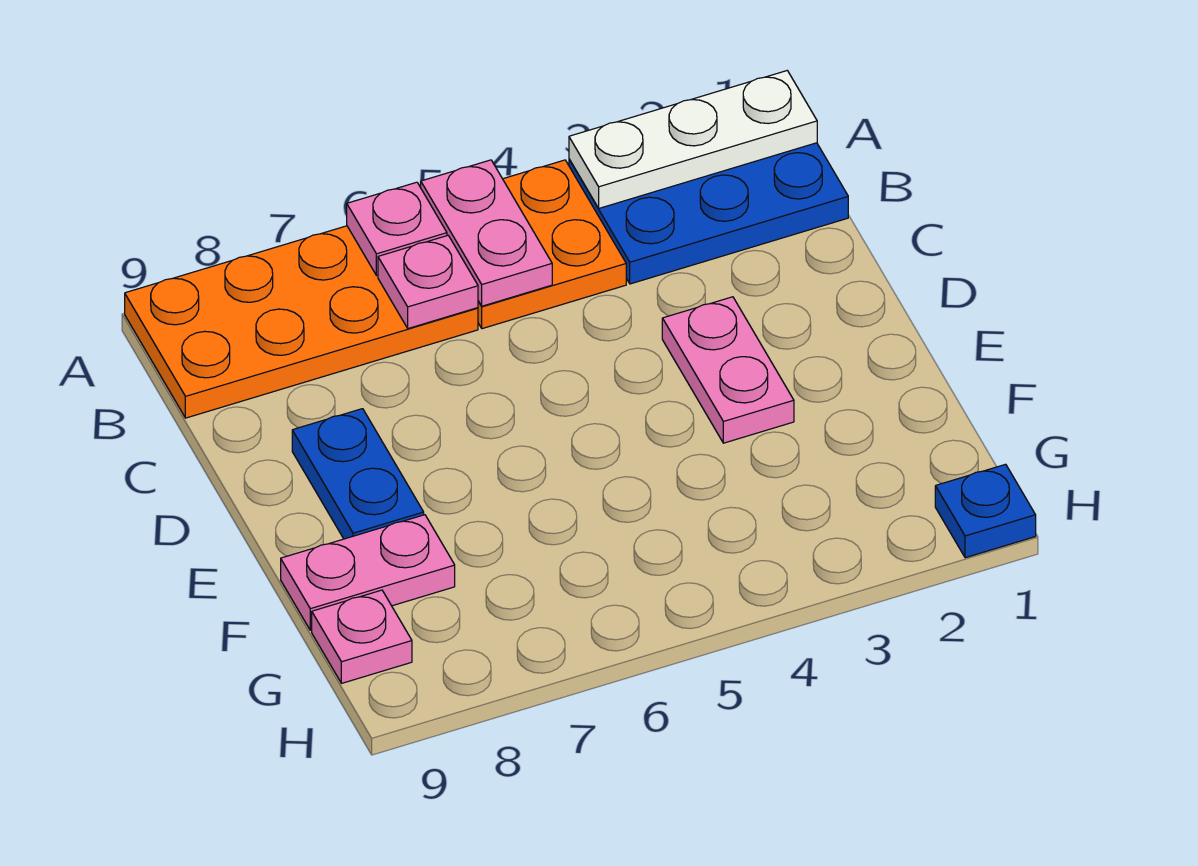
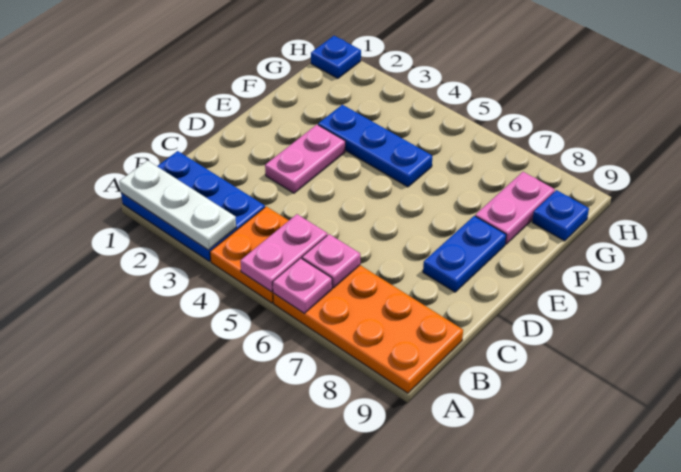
none -> blue plate F3:F5 level 1
pink plate F8:F9 level 1 -> pink plate F8:G8 level 1
pink plate G9 level 1 -> blue plate G9 level 1

